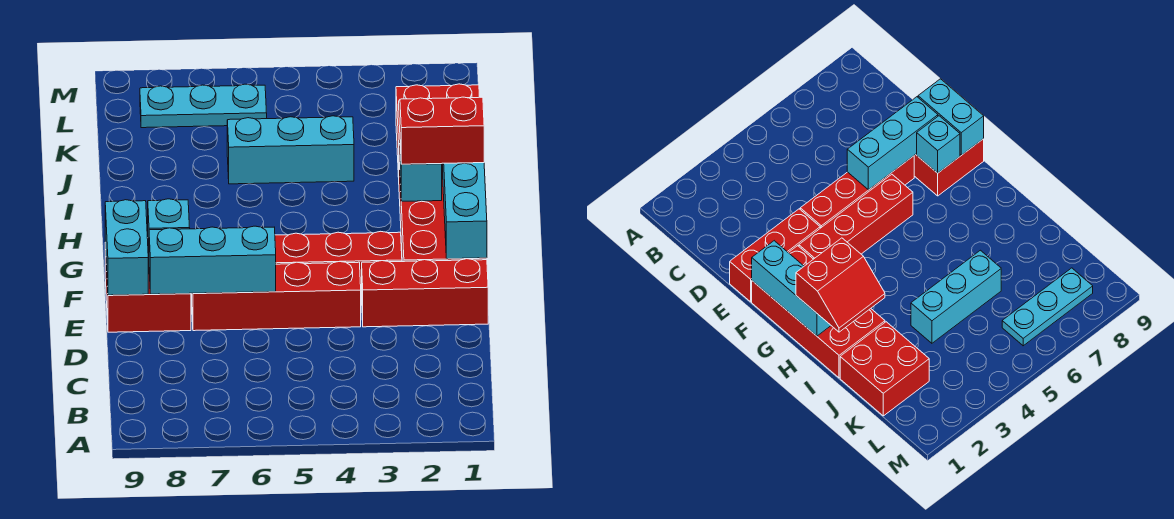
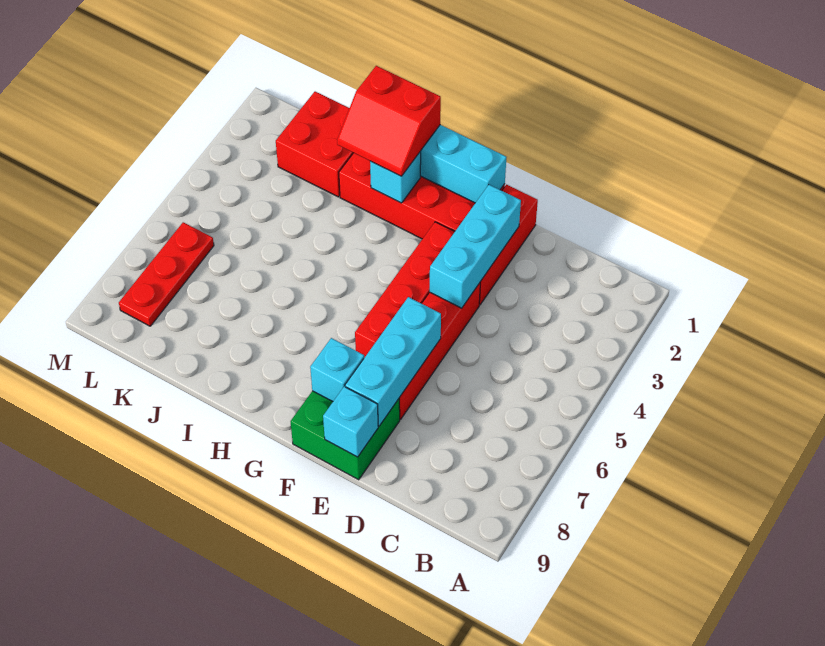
red brick E8:F9 level 1 -> green brick E8:F9 level 1
cyan brick E9:F9 level 2 -> cyan brick E9 level 2
red slope H1:I2 level 3 top H -> red slope H1:I2 level 3 top 1
cyan brick J4:J6 level 1 -> cyan brick E2:E4 level 2
cyan plate L6:L8 level 1 -> red plate L6:L8 level 1

